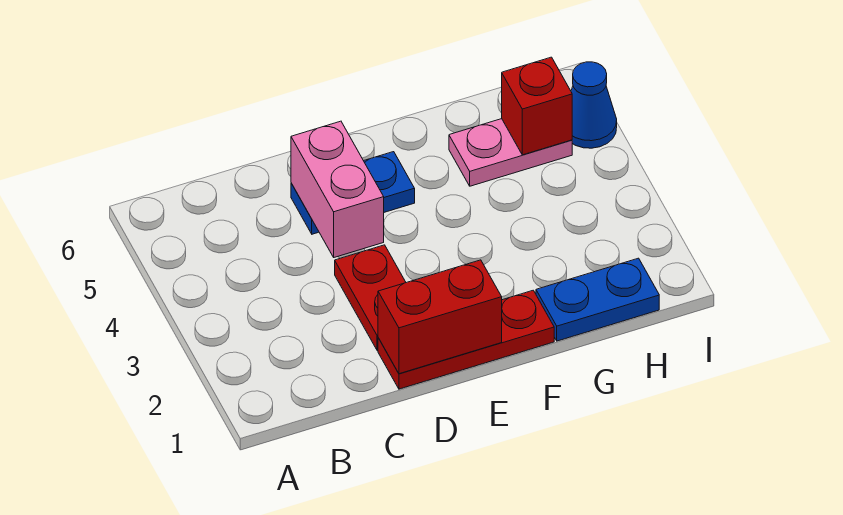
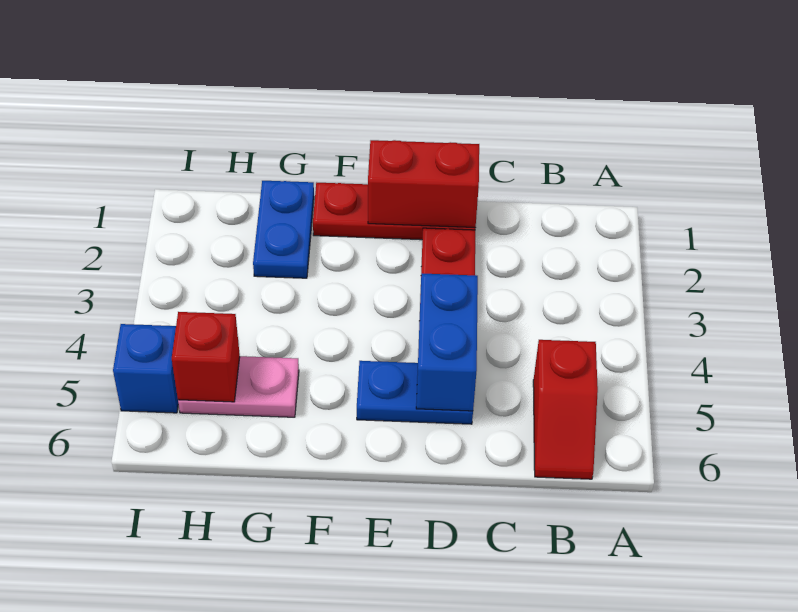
none -> red slope B5:B6 level 1 top 5
pink brick D4:D5 level 2 -> blue brick D4:D5 level 2
blue plate G1:H1 level 1 -> blue plate G1:G2 level 1
blue cone I5 level 1 -> blue brick I5 level 1

